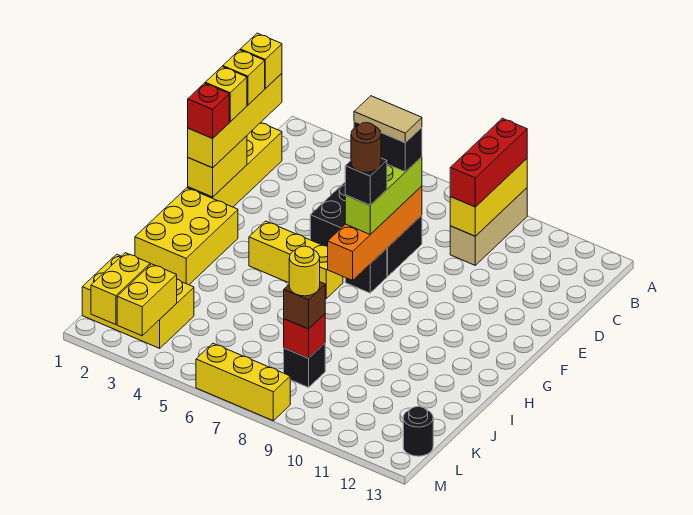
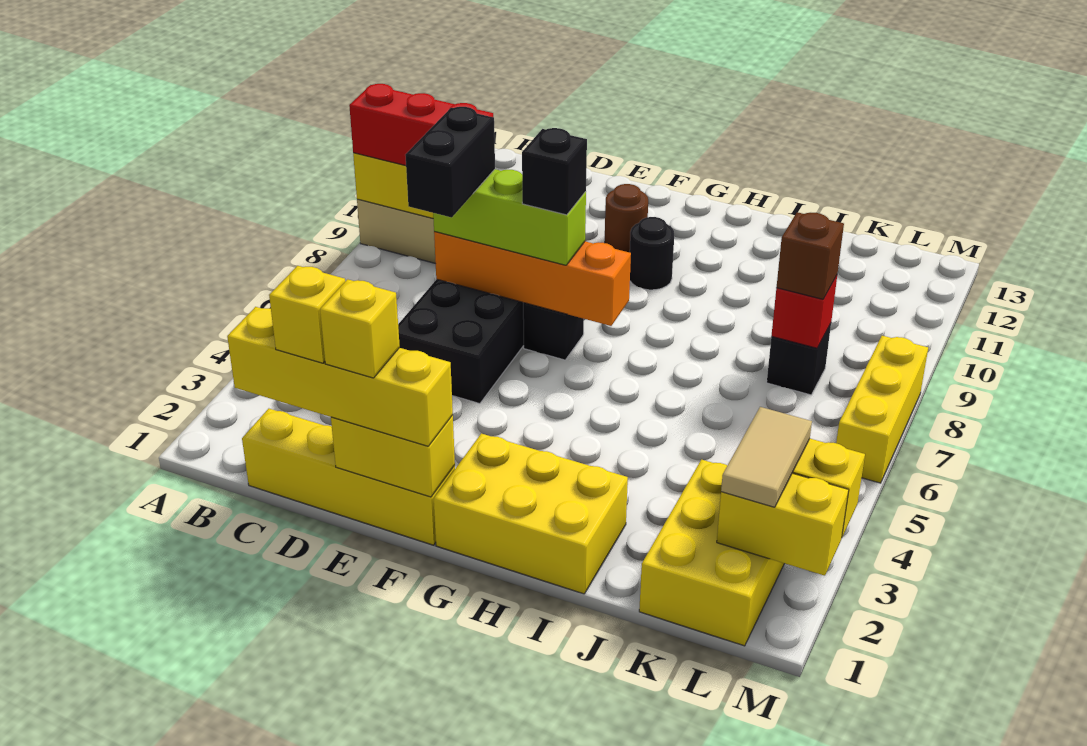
yellow brick C1 level 4 -> none
tan tile D6:D7 level 5 -> tan tile L2:L3 level 3
red brick F1 level 4 -> none
brown round brick F7 level 5 -> brown round brick F11 level 1
yellow brick G4:G6 level 1 -> none
yellow round brick K8 level 4 -> none
black round brick L13 level 1 -> black round brick G10 level 1

